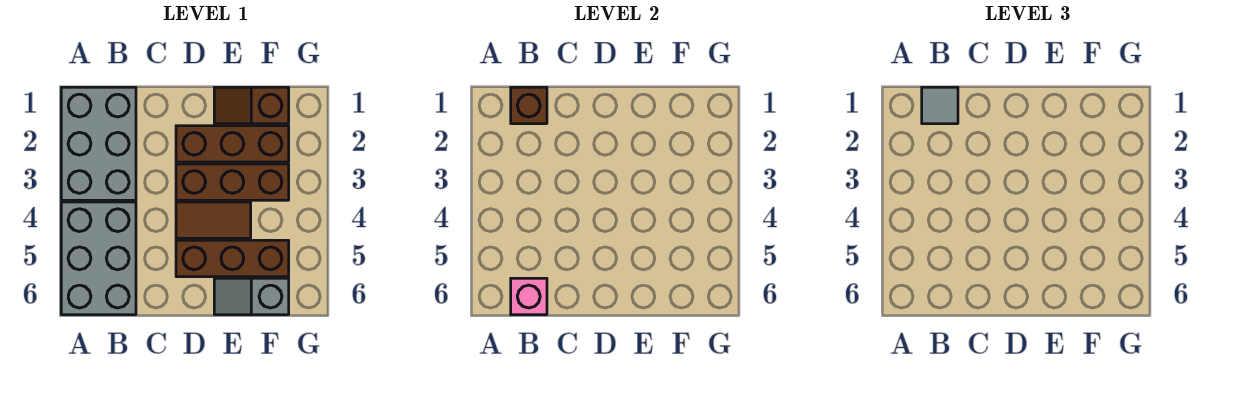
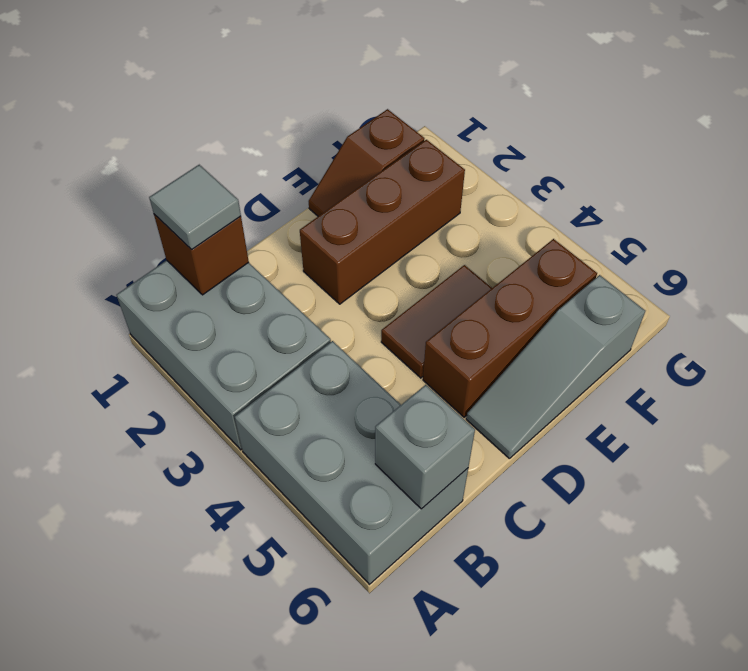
pink brick B6 level 2 -> grey brick B6 level 2
brown brick D3:F3 level 1 -> none
grey slope E6:F6 level 1 top F -> grey slope D6:F6 level 1 top F

